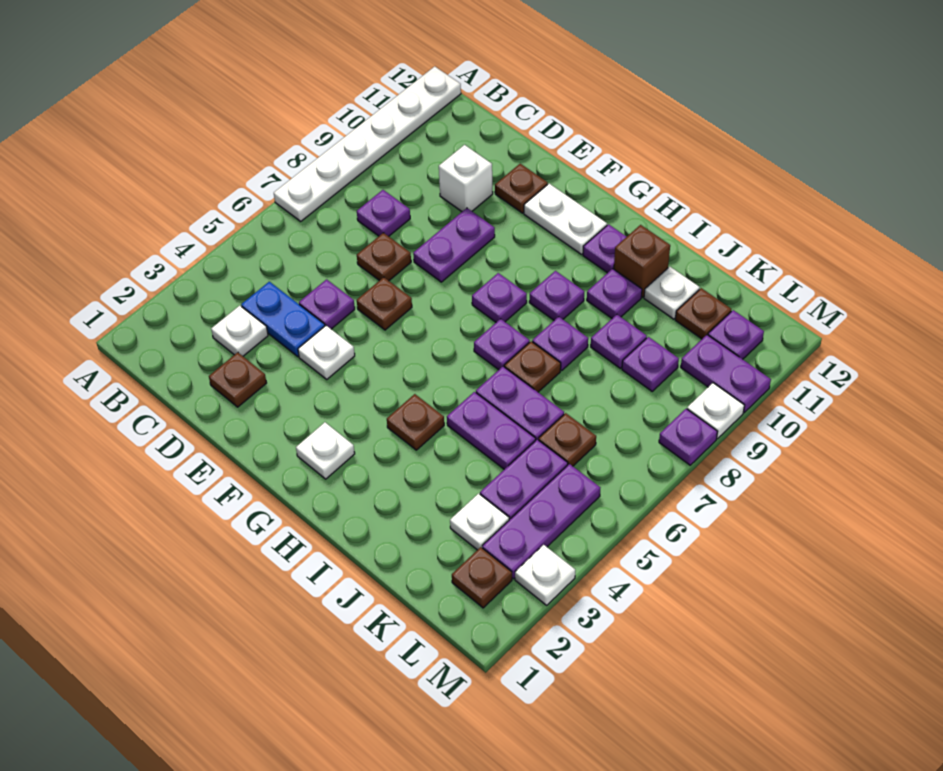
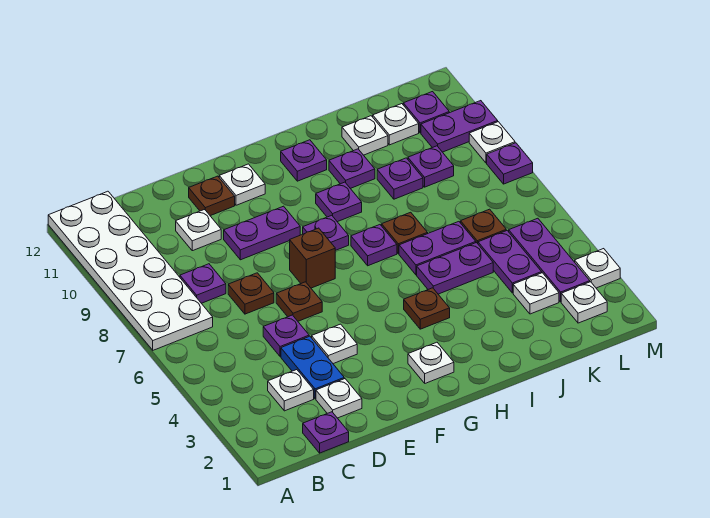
white plate A7:A12 level 1 -> white plate A7:B12 level 1
blue plate C4:D4 level 1 -> blue plate D3:D4 level 1
brown plate D2 level 1 -> white plate D2 level 1
white brick D10 level 1 -> white plate D10 level 1
purple plate E8:E9 level 1 -> purple plate E9:F9 level 1
white plate F11:G11 level 1 -> white plate F11 level 1
purple plate I8 level 1 -> purple plate C1 level 1
brown brick I11 level 1 -> brown brick F7 level 1
brown plate K11 level 1 -> white plate K11 level 1
brown plate L2 level 1 -> white plate L2 level 1

